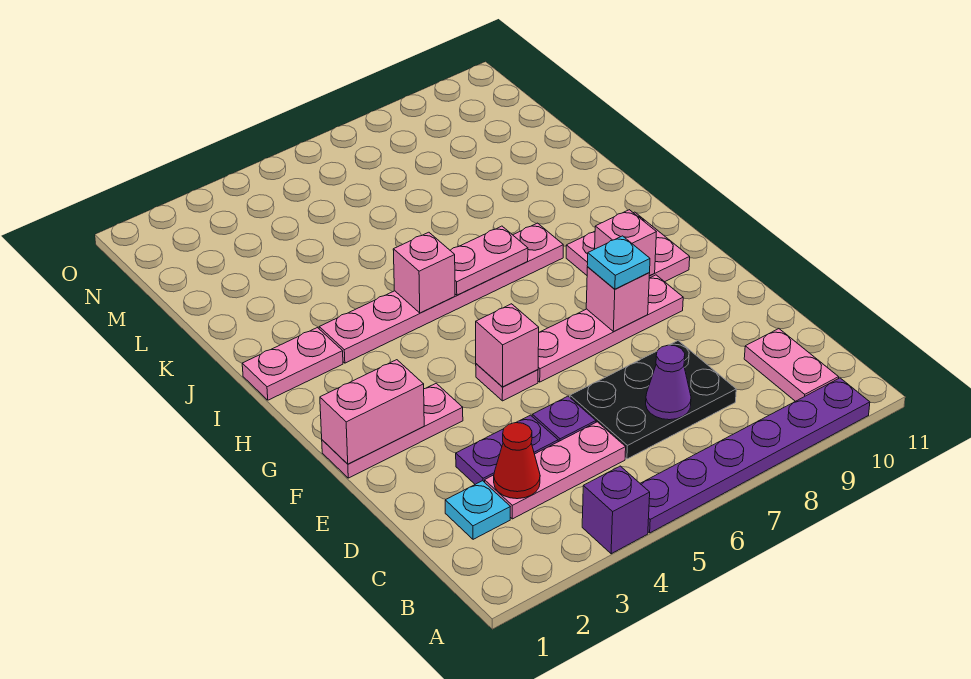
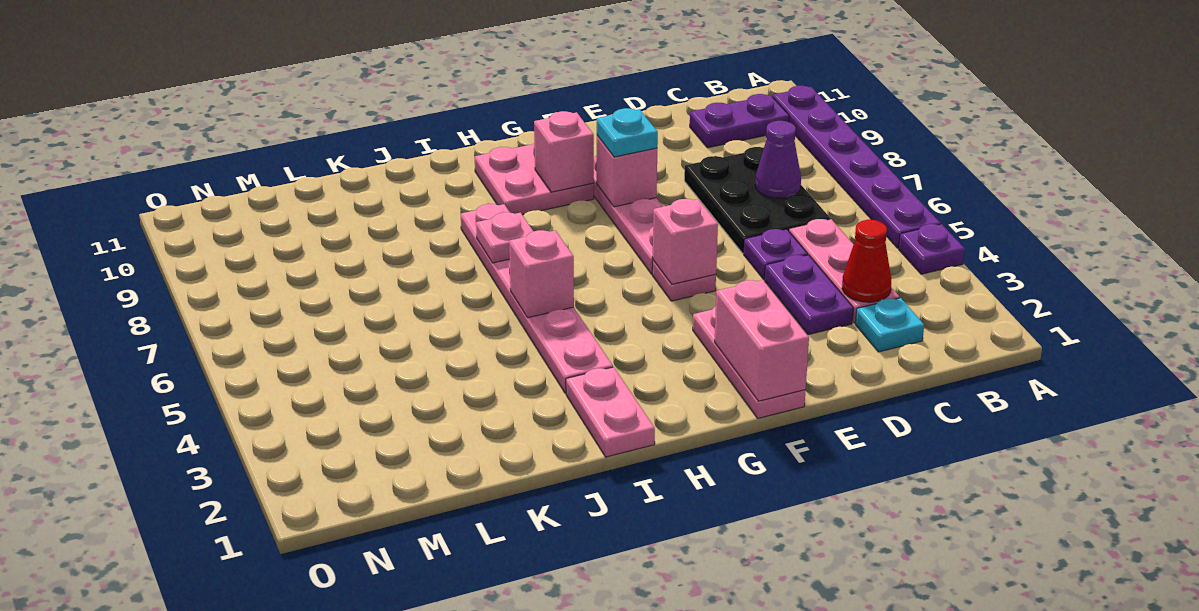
purple brick A4 level 1 -> purple plate A4 level 1
pink plate B10:C10 level 1 -> purple plate B10:C10 level 1
pink plate I6:I7 level 2 -> pink plate I7 level 2

